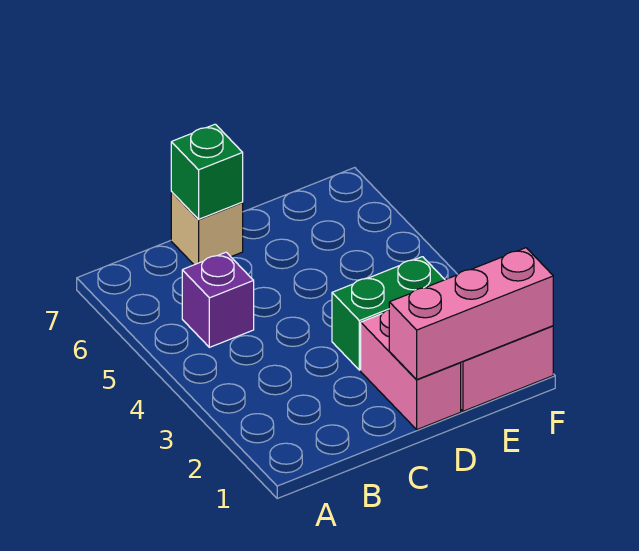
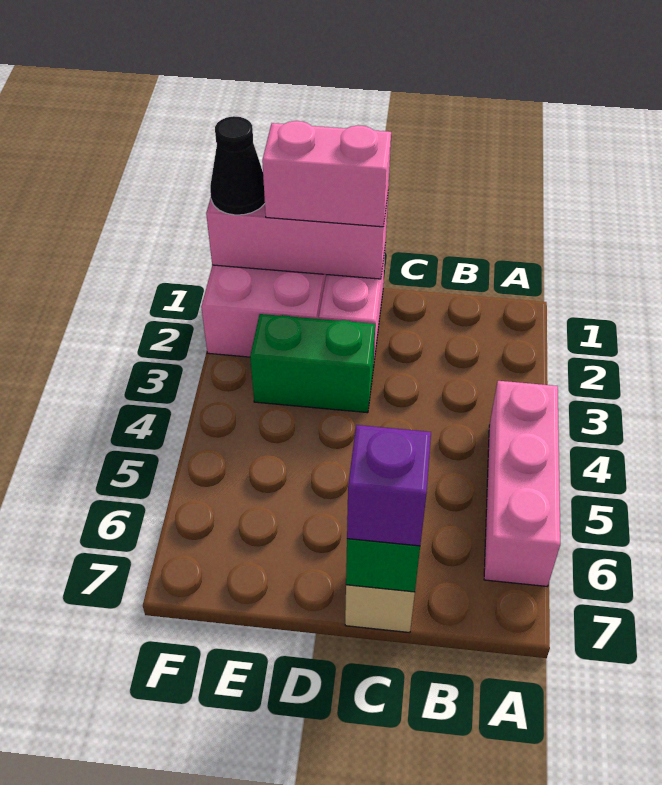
none -> pink brick A4:A6 level 1
purple brick B5 level 1 -> purple brick C7 level 3
none -> pink brick D1:E1 level 3
none -> black cone F1 level 3

